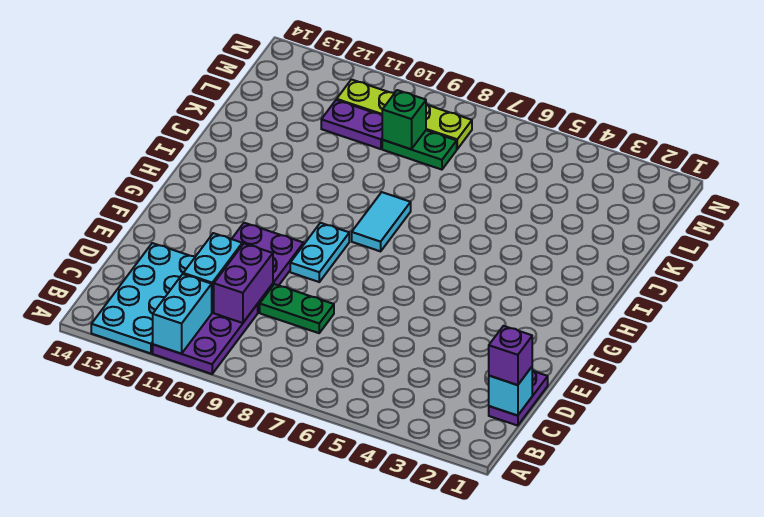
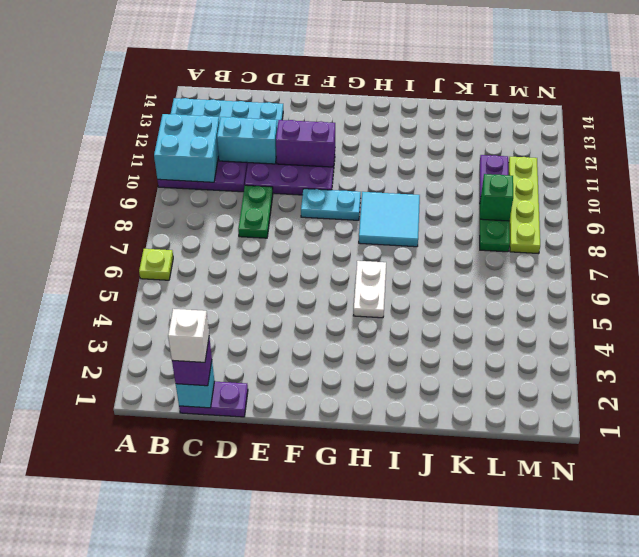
none -> lime plate A6 level 1
cyan brick A11:B11 level 2 -> cyan brick A10:B11 level 2
none -> white brick C1 level 4
purple brick C10:D10 level 2 -> purple brick E11:F11 level 2
none -> white plate H5:H6 level 1
cyan tile H8:I8 level 1 -> cyan tile H8:I9 level 1

